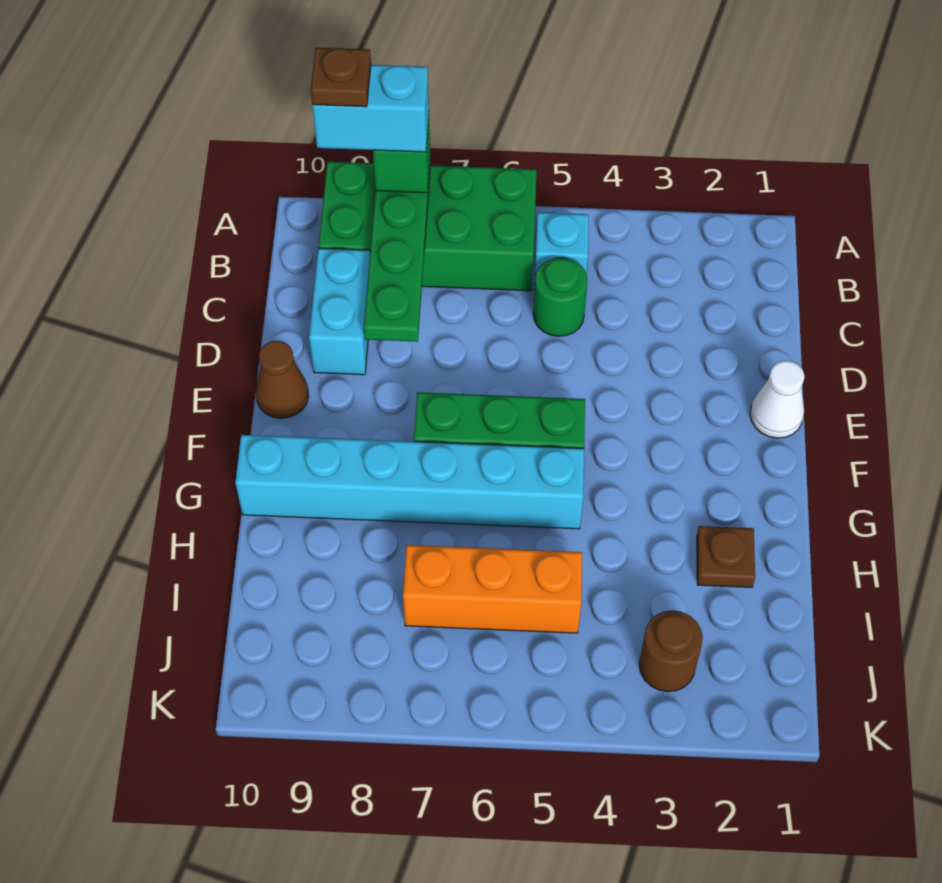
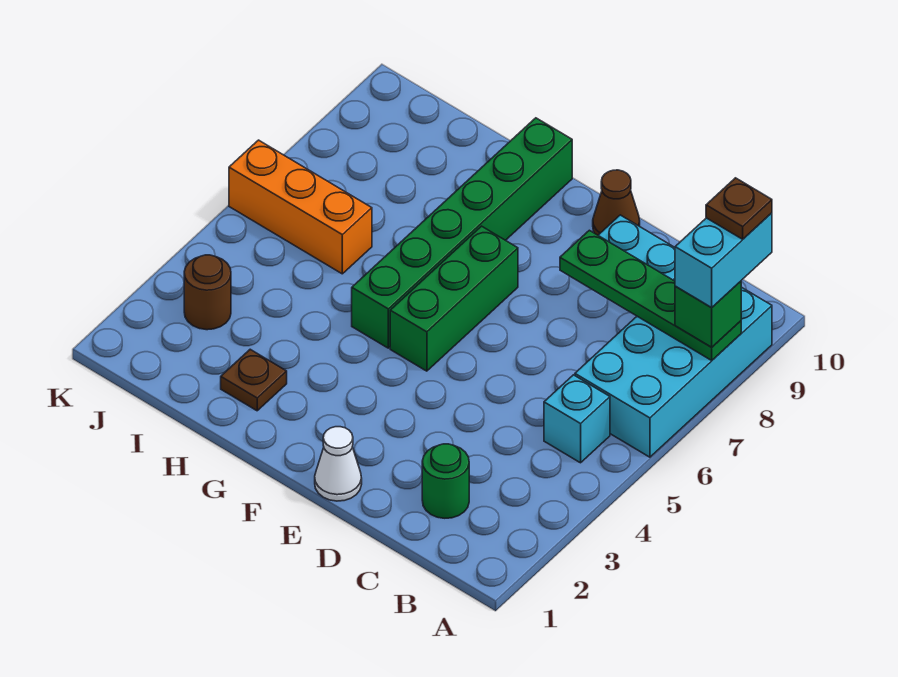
green brick A6:B9 level 1 -> cyan brick A6:B9 level 1
green round brick C5 level 1 -> green round brick C2 level 1
cyan brick G5:G10 level 1 -> green brick G5:G10 level 1
orange brick I5:I7 level 1 -> orange brick I6:K6 level 1

